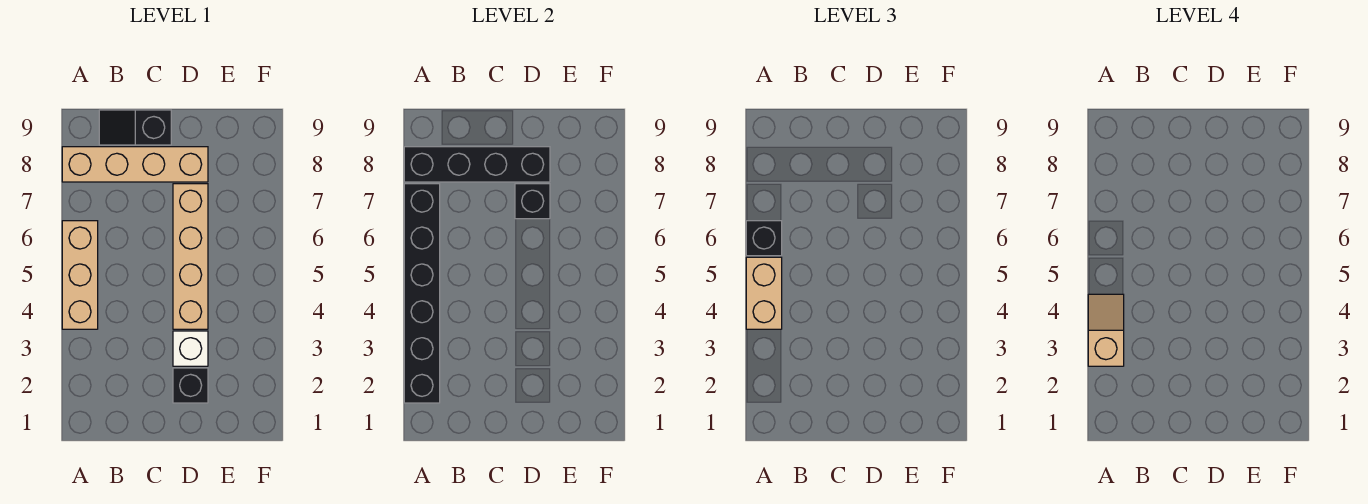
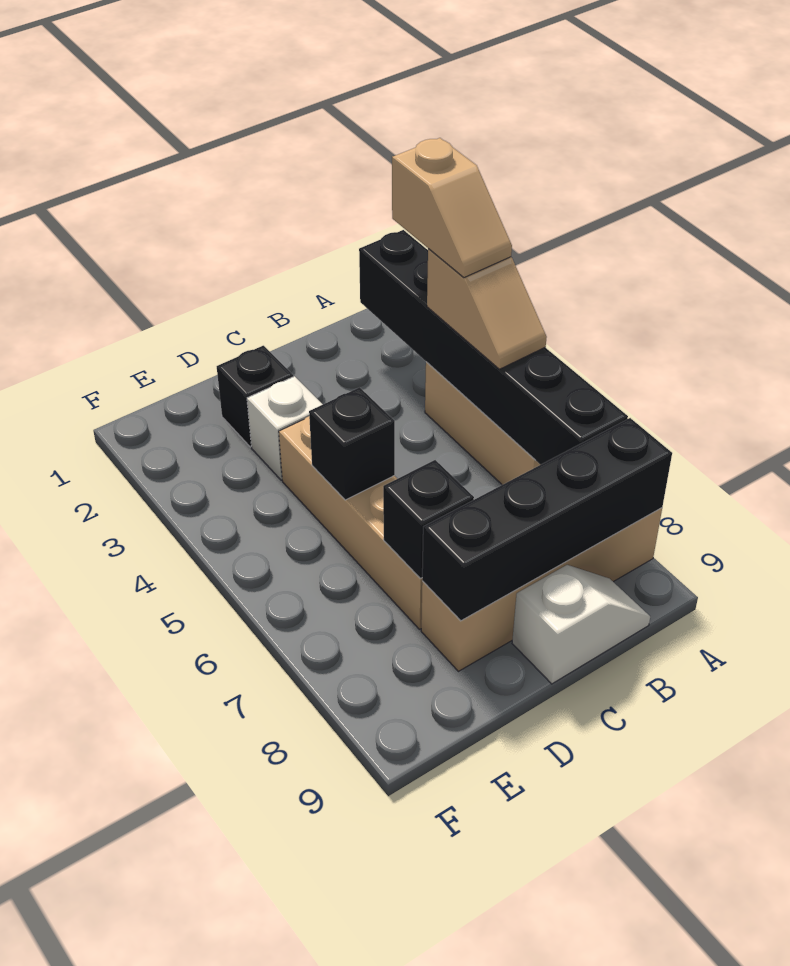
tan brick A4:A5 level 3 -> tan slope A4:A5 level 3 top 4
black brick A6 level 3 -> black brick D5 level 2
black slope B9:C9 level 1 top C -> white slope B9:C9 level 1 top C

